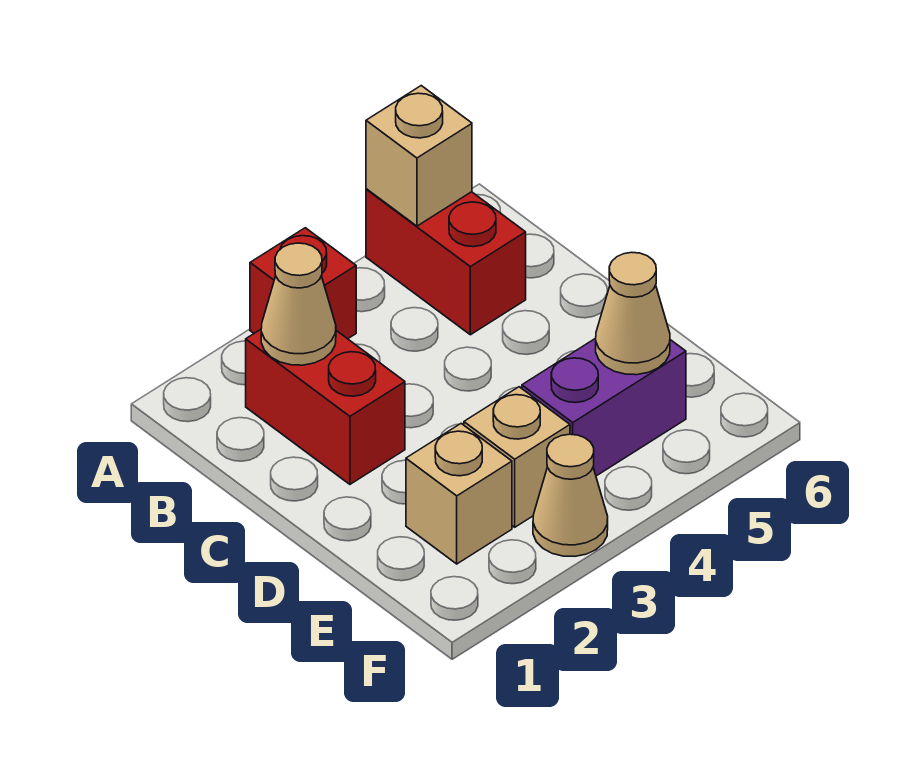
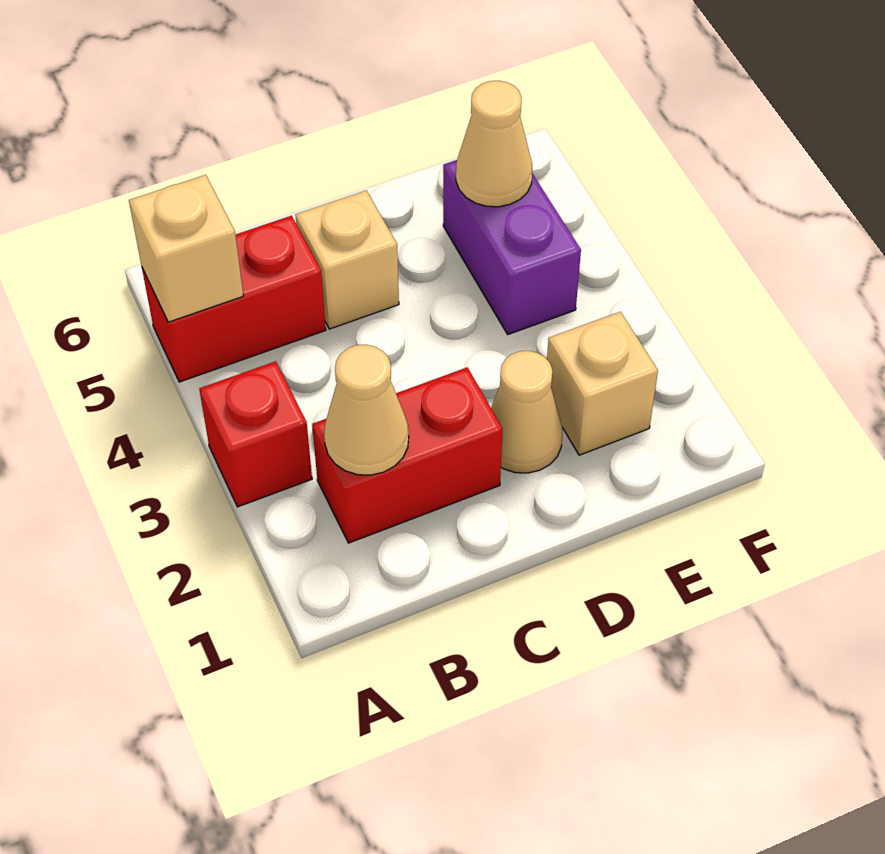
tan brick E3 level 1 -> tan brick C5 level 1
tan cone F3 level 1 -> tan cone D2 level 1

